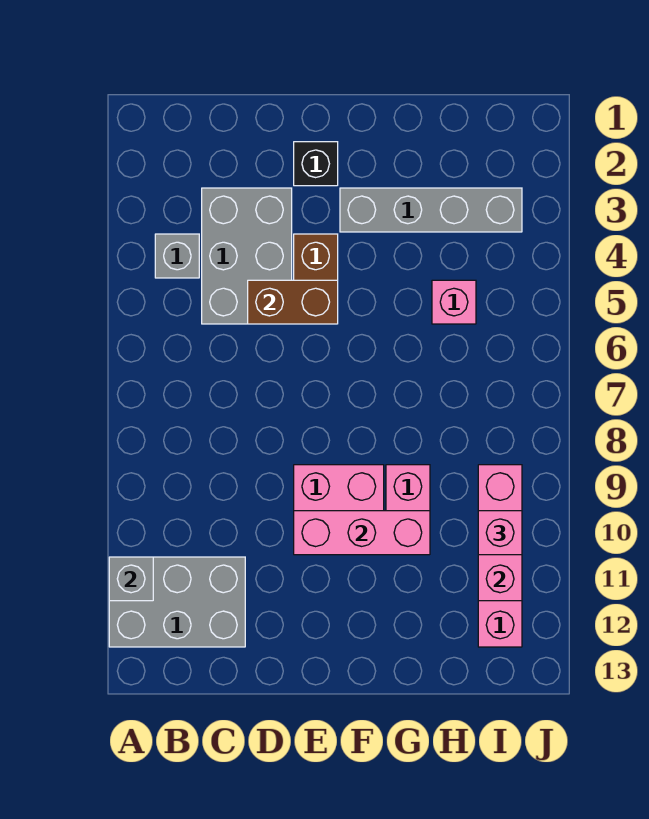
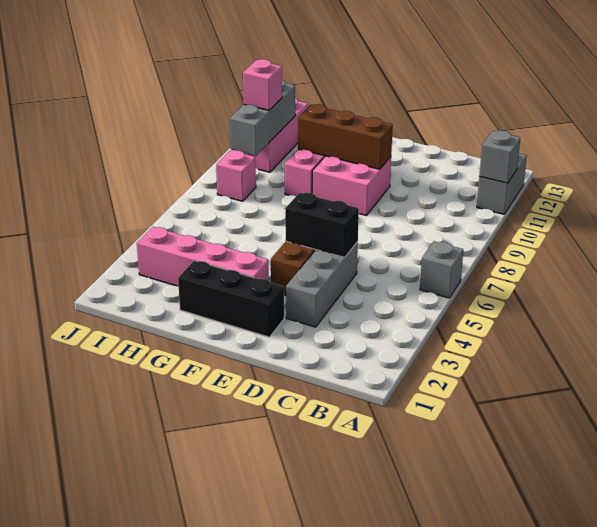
grey brick A11:C12 level 1 -> grey brick A11:A12 level 1
grey brick B4 level 1 -> grey brick A6 level 1
grey brick C3:D5 level 1 -> grey brick D3:D5 level 1
brown brick D5:E5 level 2 -> black brick D5:E5 level 2
black brick E2 level 1 -> black brick E2:G2 level 1
pink brick E10:G10 level 2 -> brown brick E10:G10 level 2
grey brick F3:I3 level 1 -> pink brick F3:I3 level 1
pink brick H5 level 1 -> pink brick I8 level 1
pink brick I9:I11 level 2 -> grey brick I9:I11 level 2

